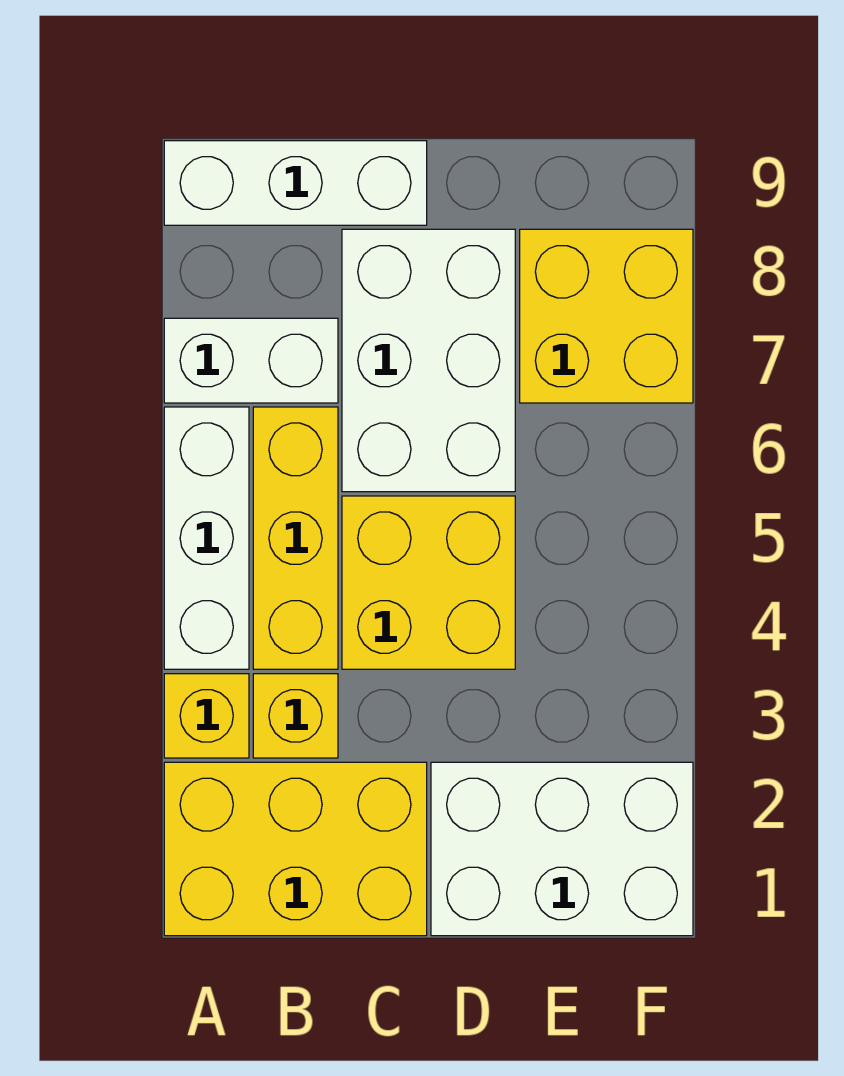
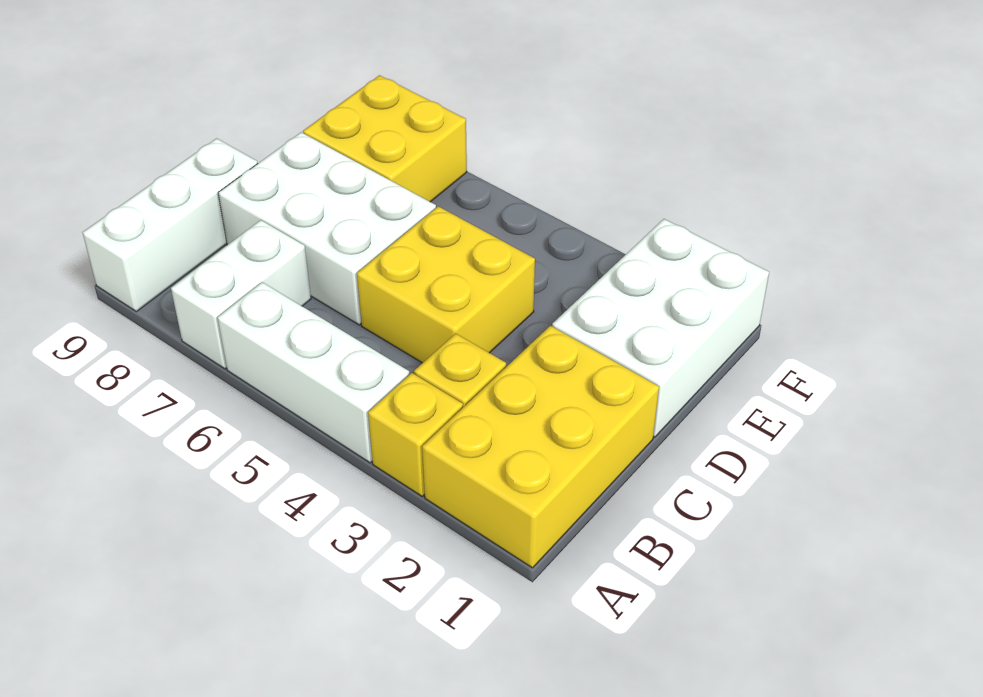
yellow brick B4:B6 level 1 -> none

